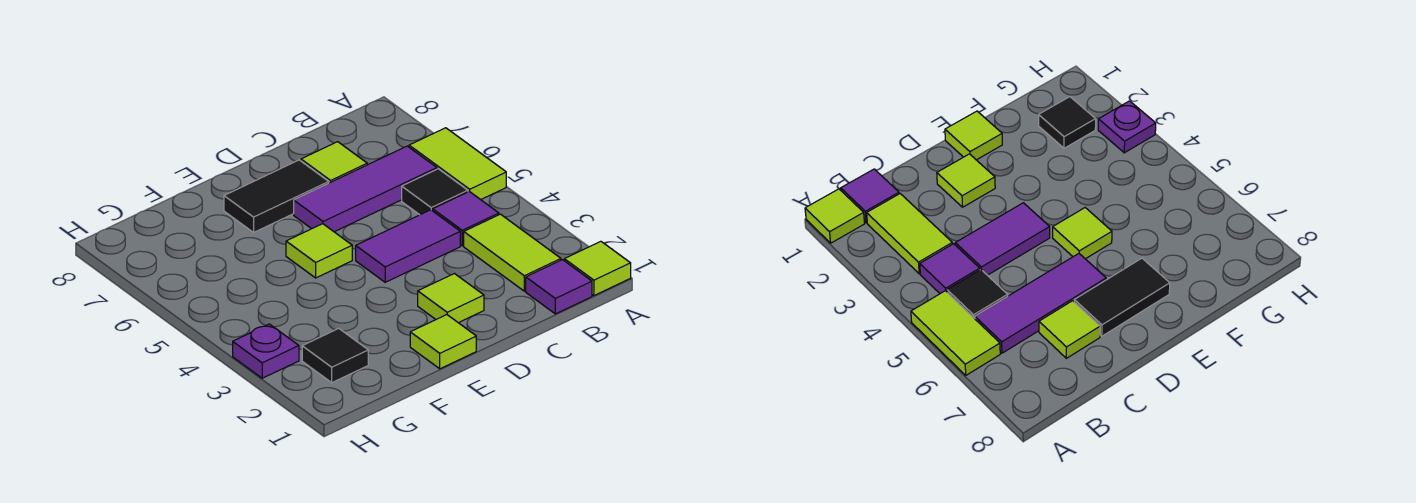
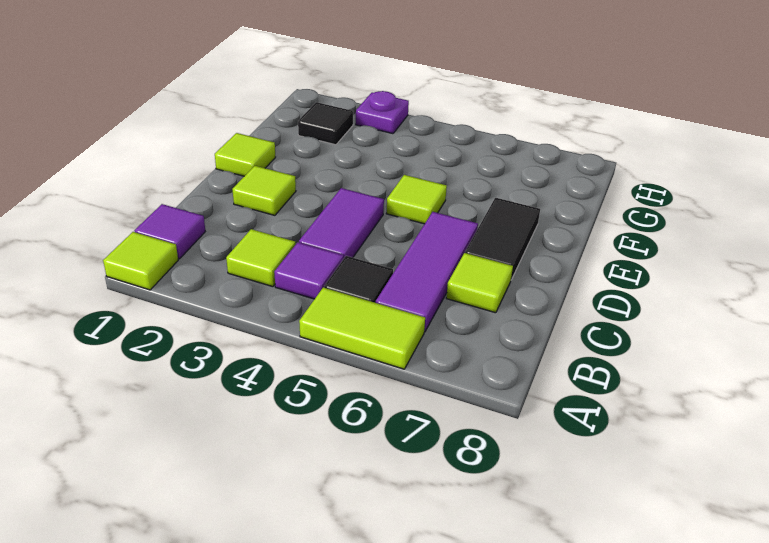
lime tile B2:B3 level 1 -> lime tile B3 level 1

